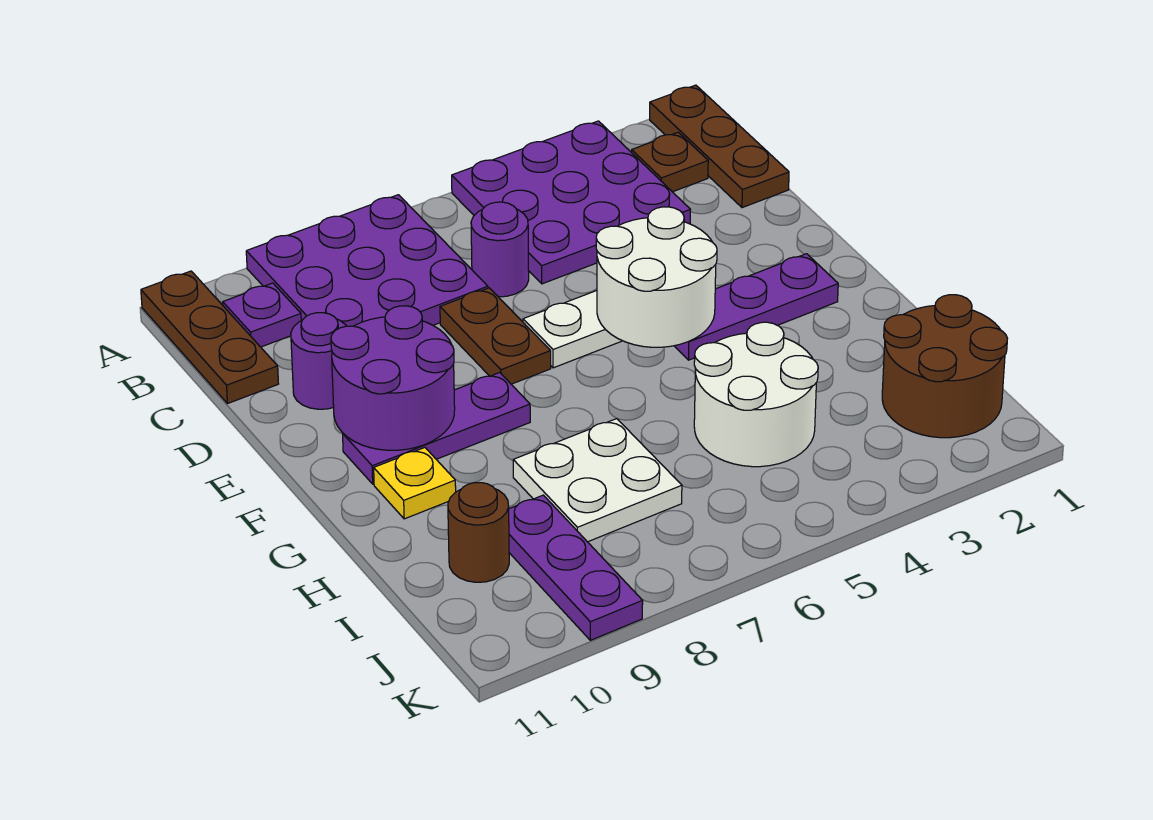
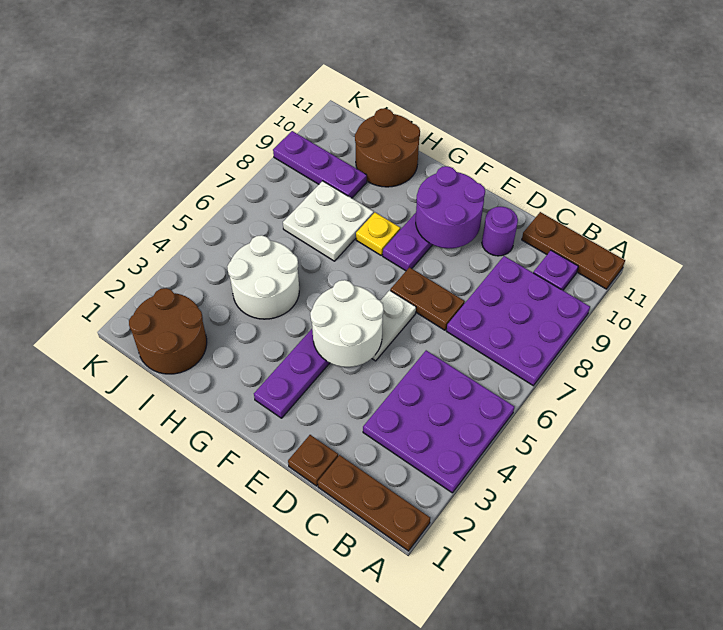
brown plate B2 level 1 -> brown plate D1 level 1
purple round brick C6 level 1 -> none
yellow plate G10 level 1 -> yellow plate G8 level 1
brown round brick I10 level 1 -> brown round brick H10:I11 level 1

